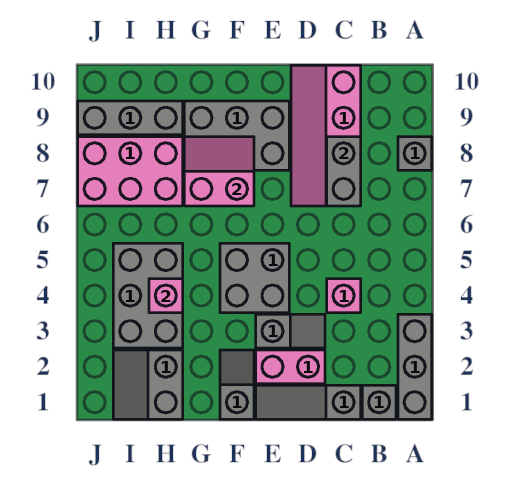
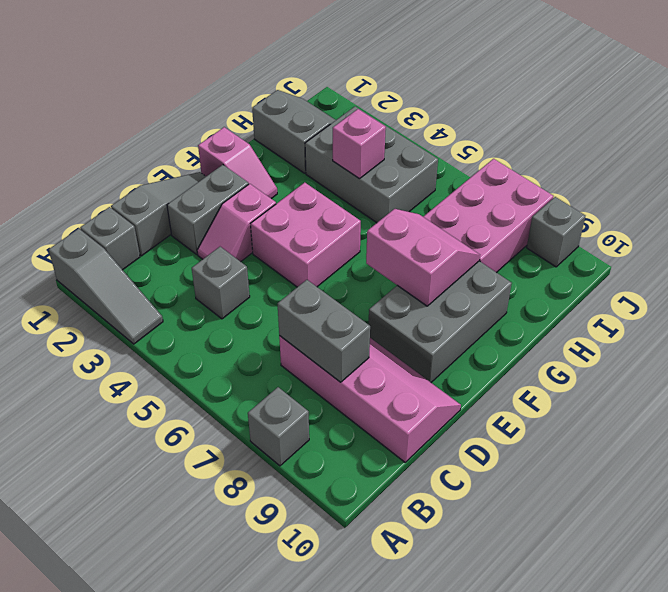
grey brick A1:A3 level 1 -> grey slope A1:A3 level 1 top 1
pink brick C4 level 1 -> grey brick C4 level 1
pink brick D2:E2 level 1 -> grey brick D2:E2 level 1
grey slope D3:E3 level 1 top E -> pink slope D3:E3 level 1 top E
grey brick E4:F5 level 1 -> pink brick E4:F5 level 1
grey slope F1:F2 level 1 top 1 -> pink slope F1:F2 level 1 top 1
pink slope F7:G8 level 2 top 7 -> pink slope F7:G8 level 2 top F
grey brick H9:J9 level 1 -> grey brick J9 level 1

